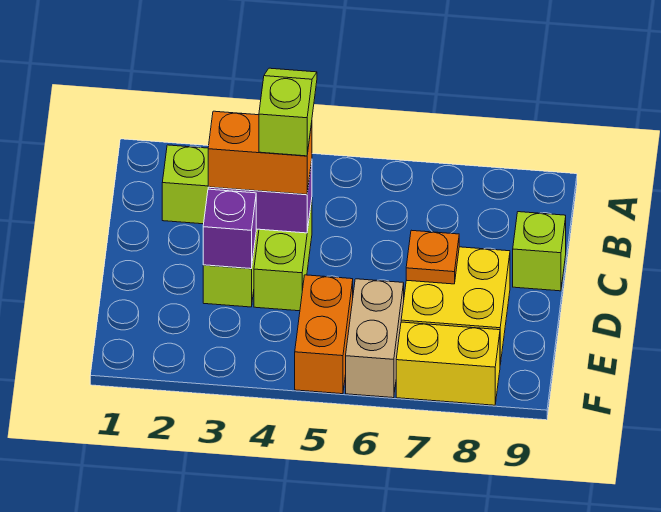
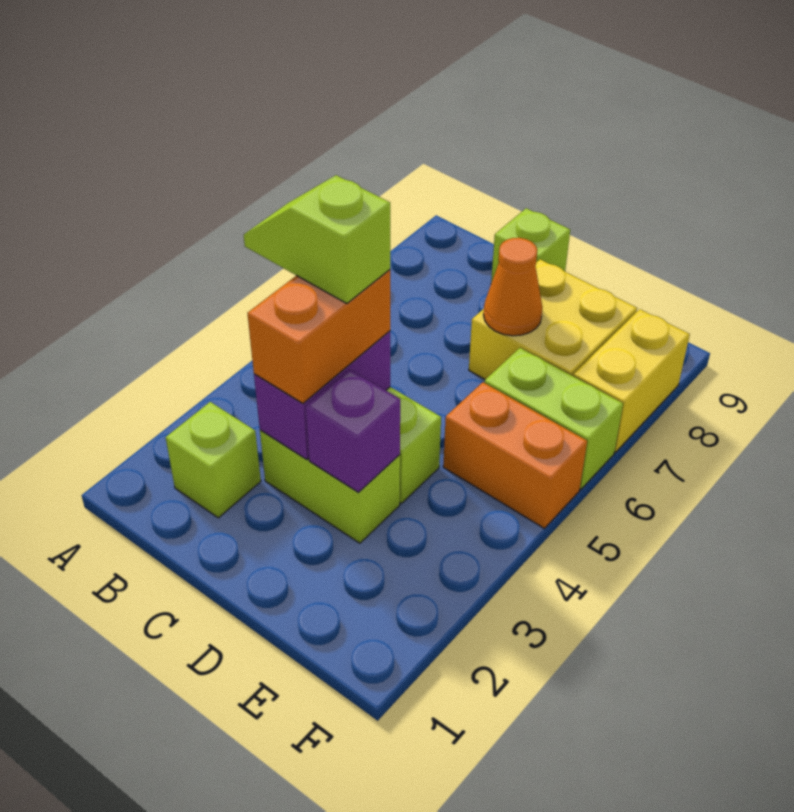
orange plate D7 level 2 -> orange cone D7 level 2
tan brick E6:F6 level 1 -> lime brick E6:F6 level 1

